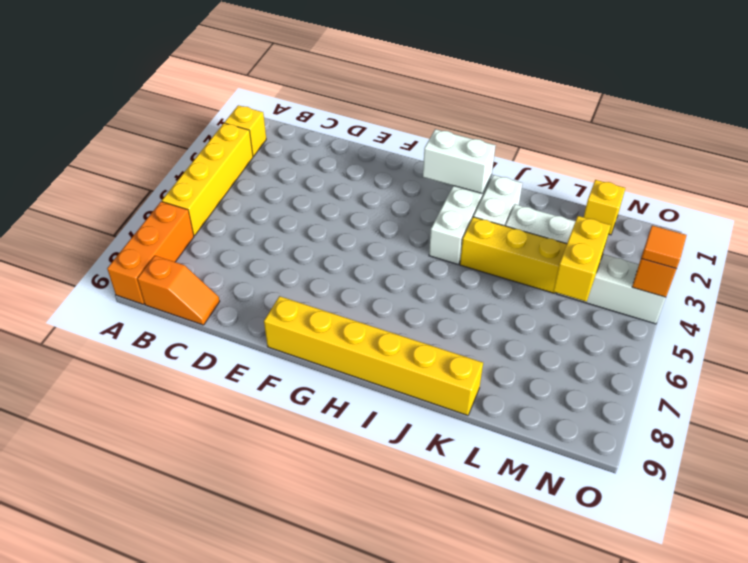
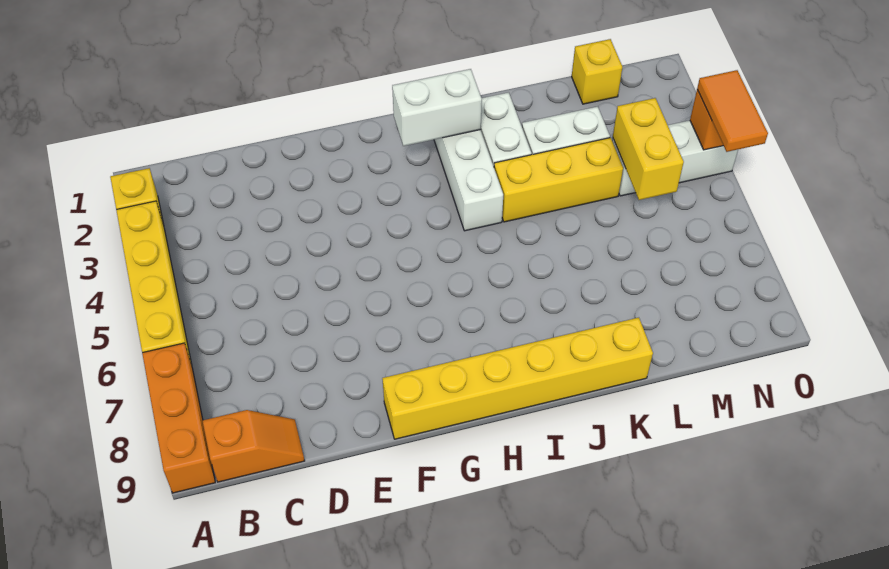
orange tile O4 level 3 -> orange tile O4:O5 level 3

